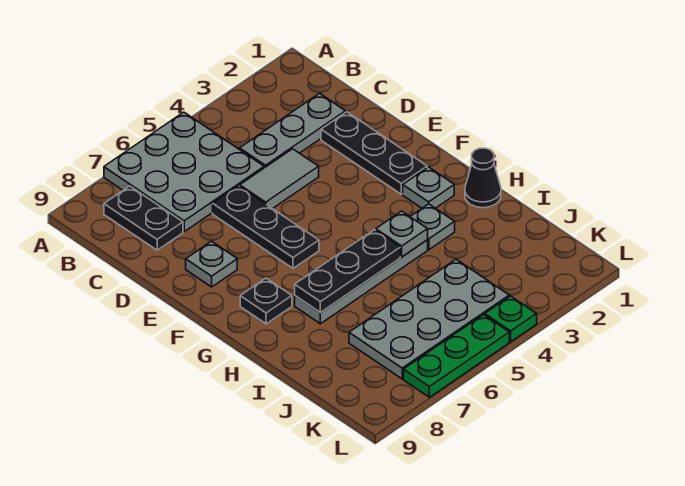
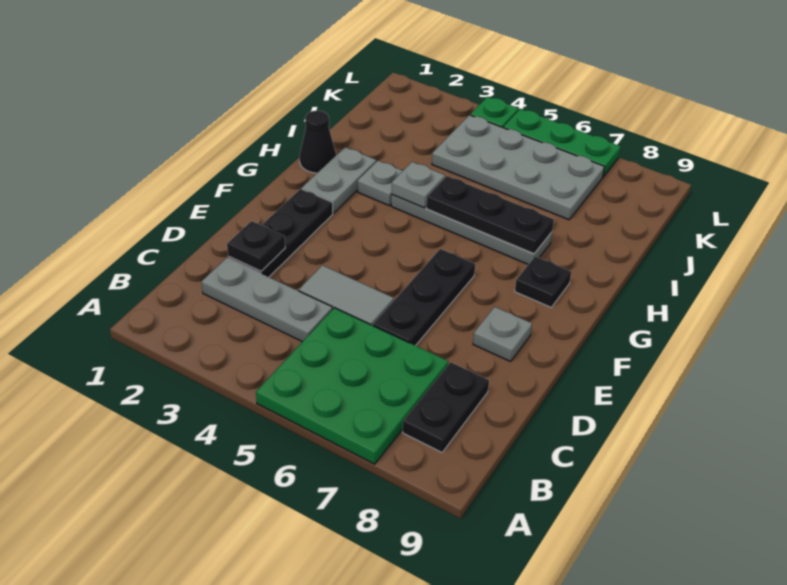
grey plate A5:C7 level 1 -> green plate A5:C7 level 1
none -> black plate D2 level 2
grey plate G2 level 1 -> grey plate G2:H2 level 1

